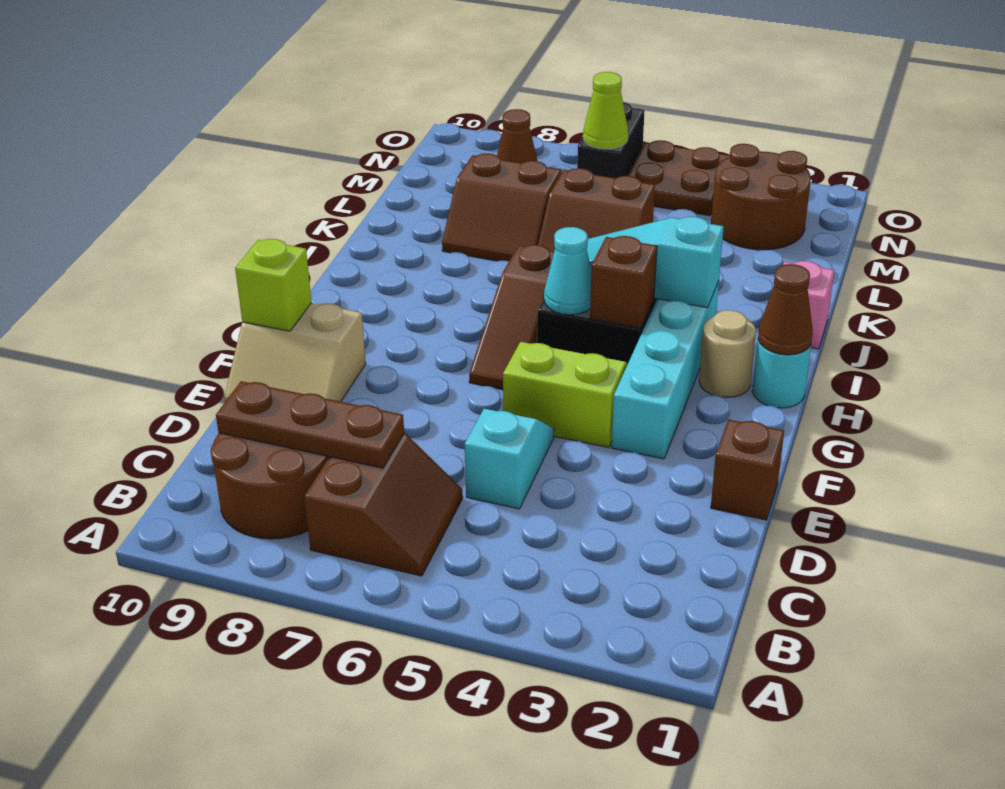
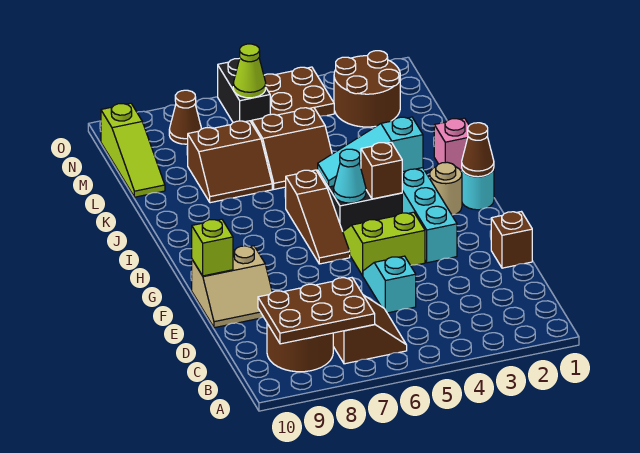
brown plate C7:C9 level 2 -> brown plate B7:C9 level 2
none -> lime slope L10:N10 level 1 top N

